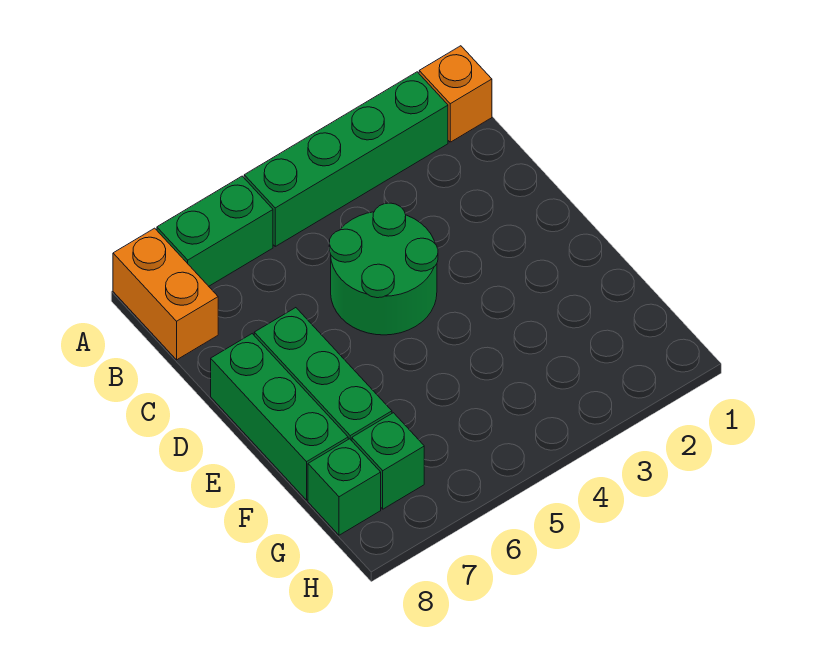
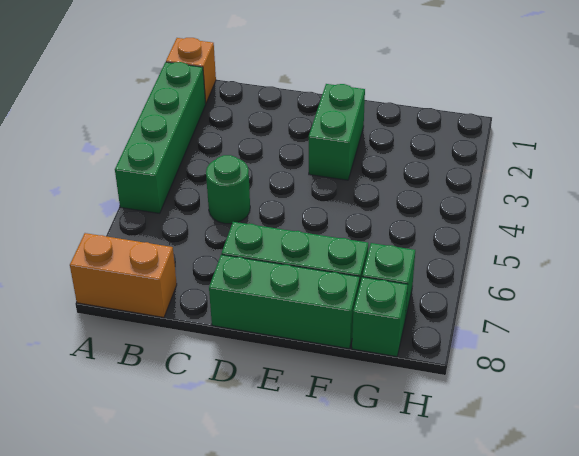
green brick A6:A7 level 1 -> green brick E2:E3 level 1
green round brick C4:D5 level 1 -> green round brick C5 level 1

